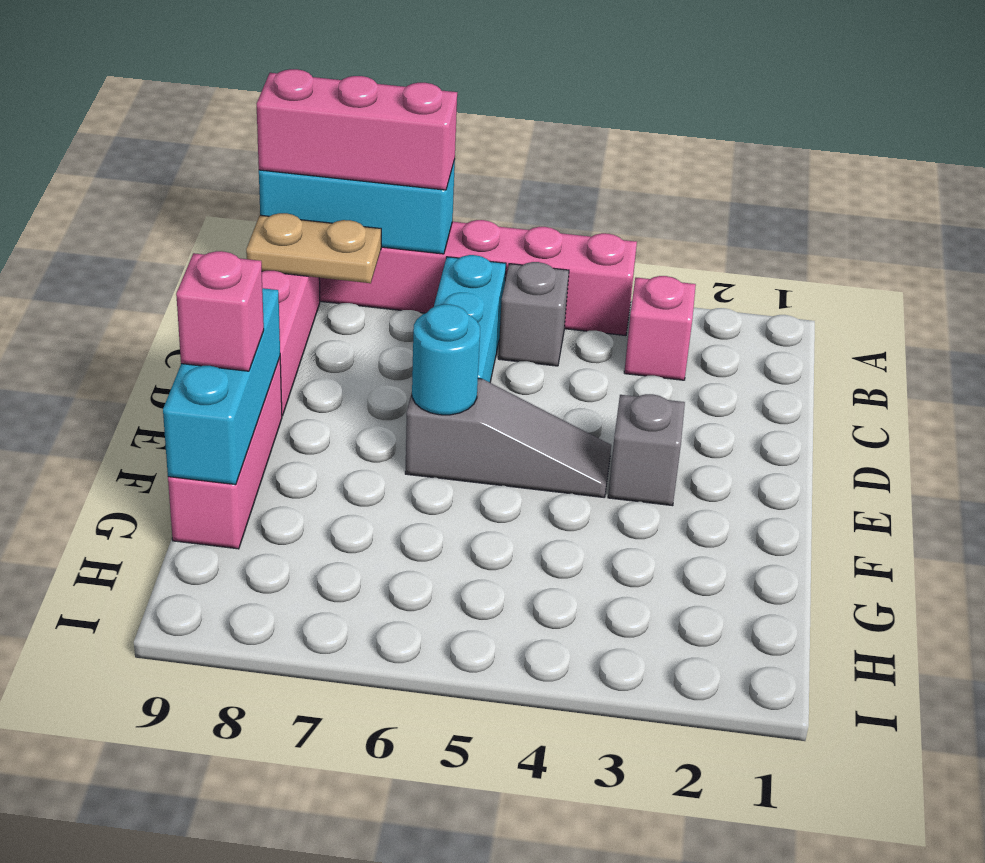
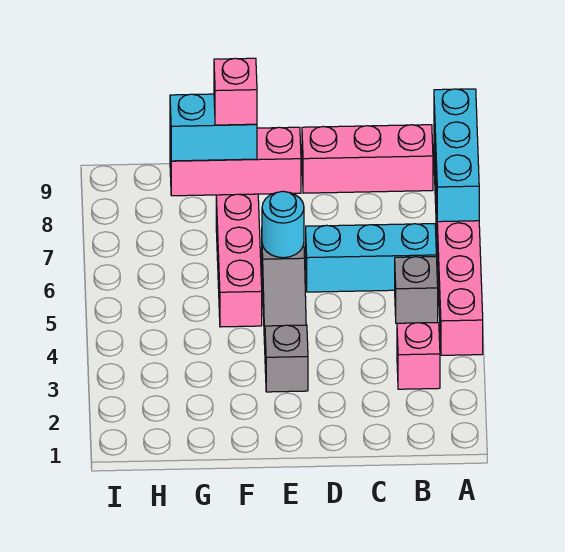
pink brick A7:A9 level 3 -> pink brick F5:F7 level 1
tan plate B8:B9 level 2 -> none
cyan brick E9:G9 level 2 -> cyan brick F9:G9 level 2

